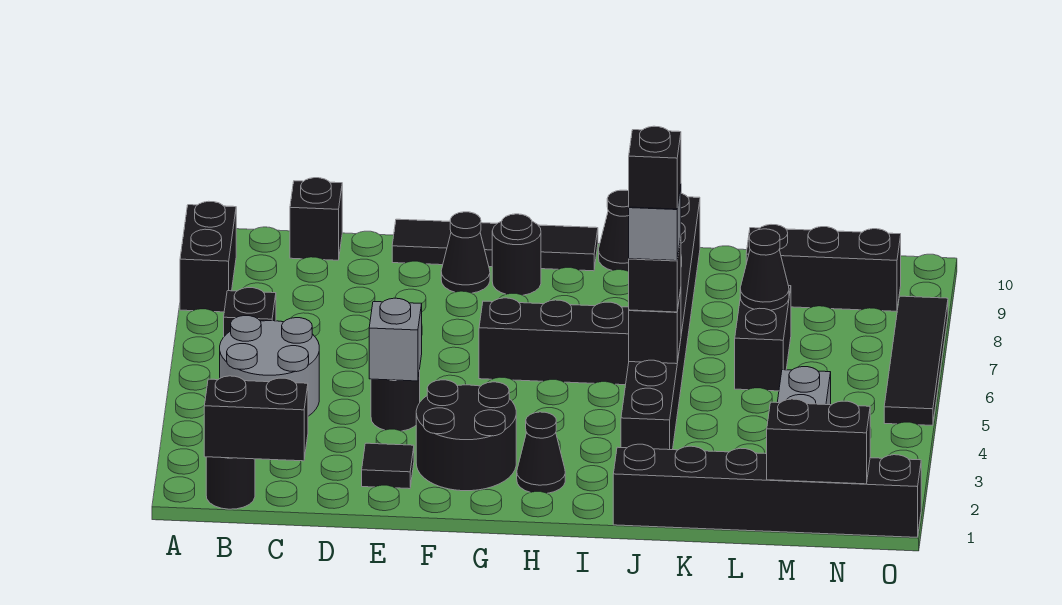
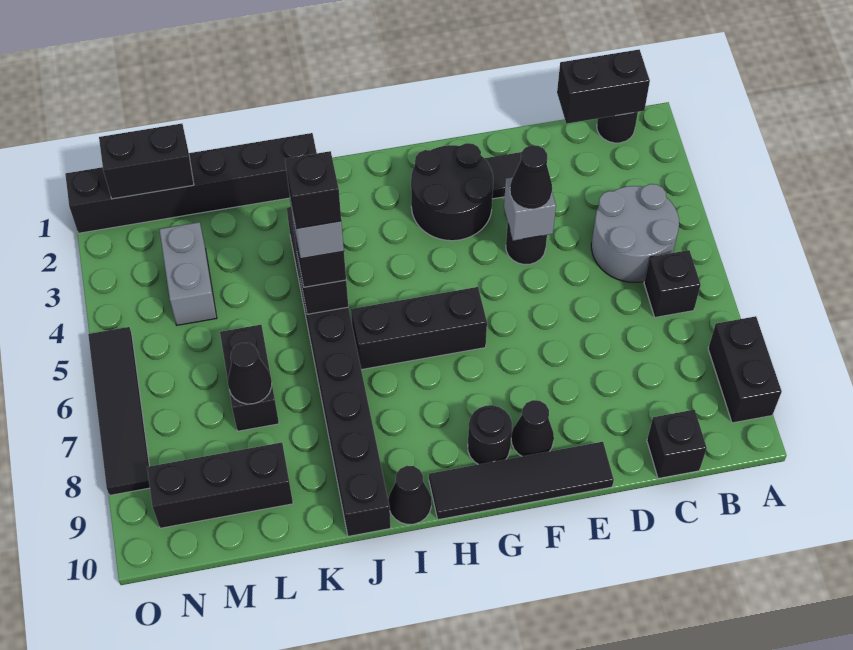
black cone H2 level 1 -> black cone E4 level 3

